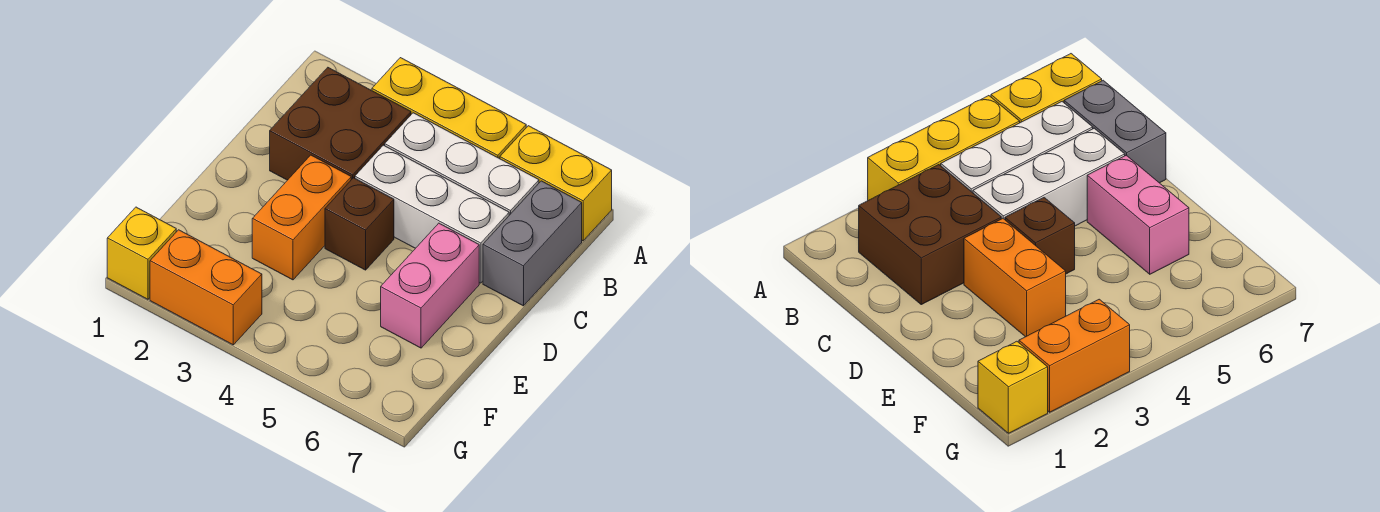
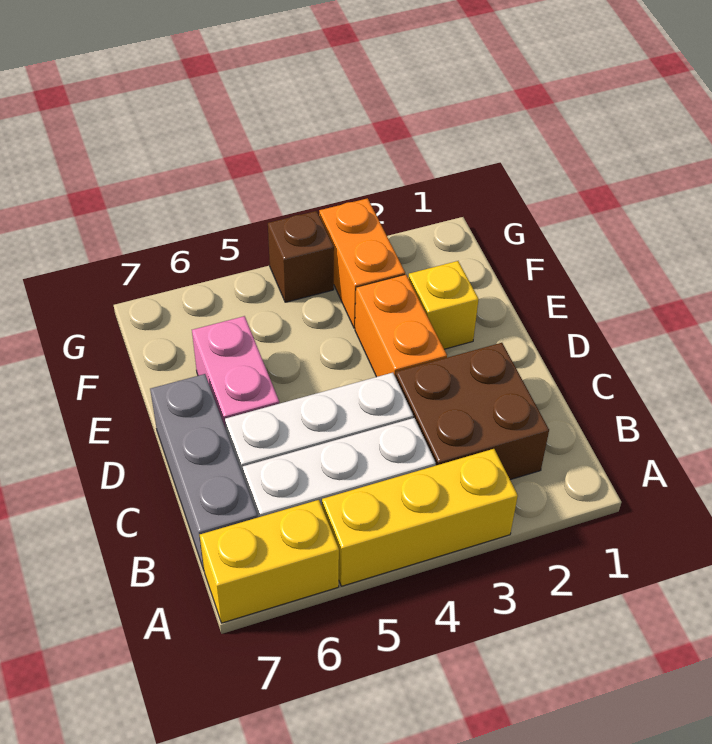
grey brick B7:C7 level 1 -> grey brick B7:D7 level 1
brown brick D4 level 1 -> brown brick G4 level 1
yellow brick G1 level 1 -> yellow brick E2 level 1
orange brick G2:G3 level 1 -> orange brick F3:G3 level 1

